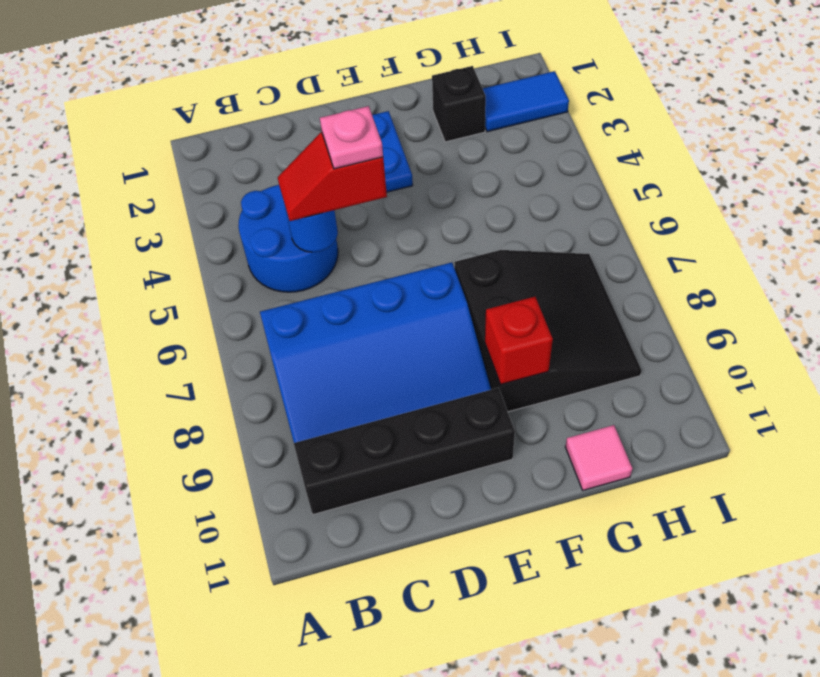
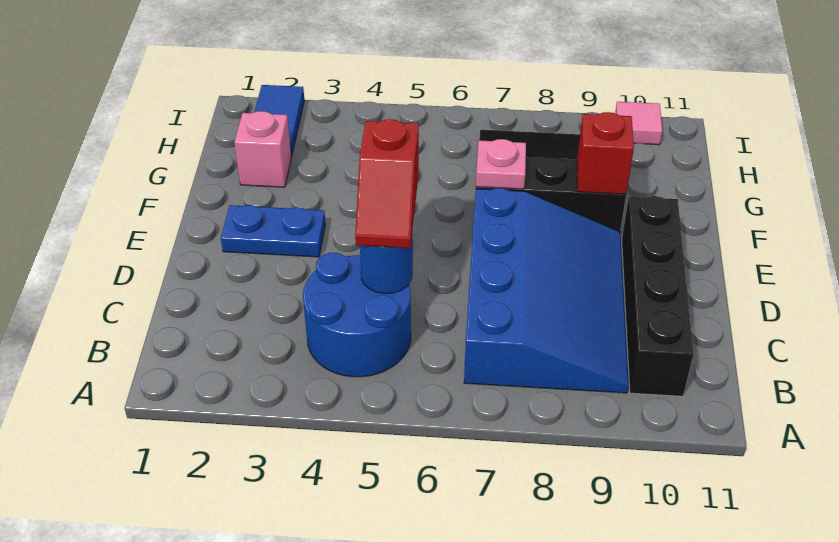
pink plate D5 level 4 -> pink plate F7 level 2
black brick G2 level 1 -> pink brick G2 level 1
pink tile G11 level 1 -> pink tile I10 level 1

